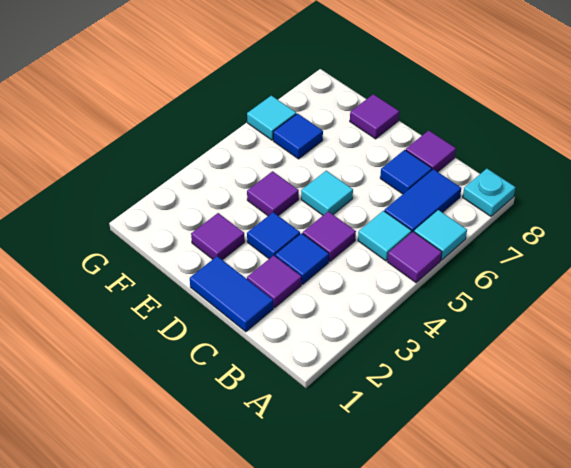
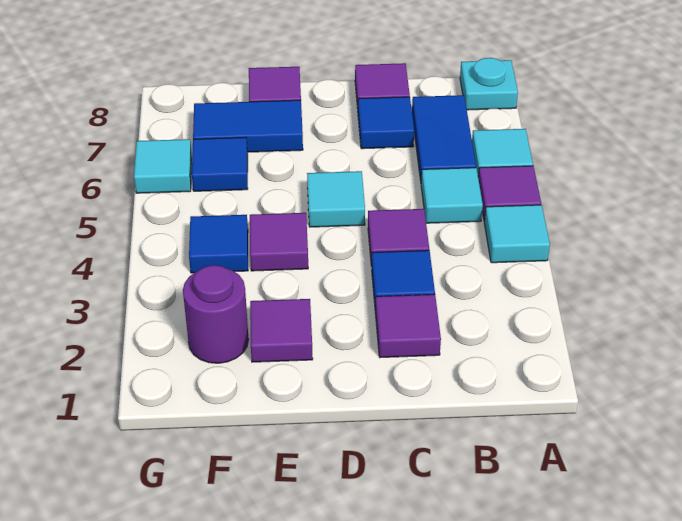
none -> cyan tile A4 level 1
blue tile C1:D1 level 1 -> blue tile E7:F7 level 1
blue tile D3 level 1 -> blue tile F4 level 1
none -> purple round brick F2 level 1

